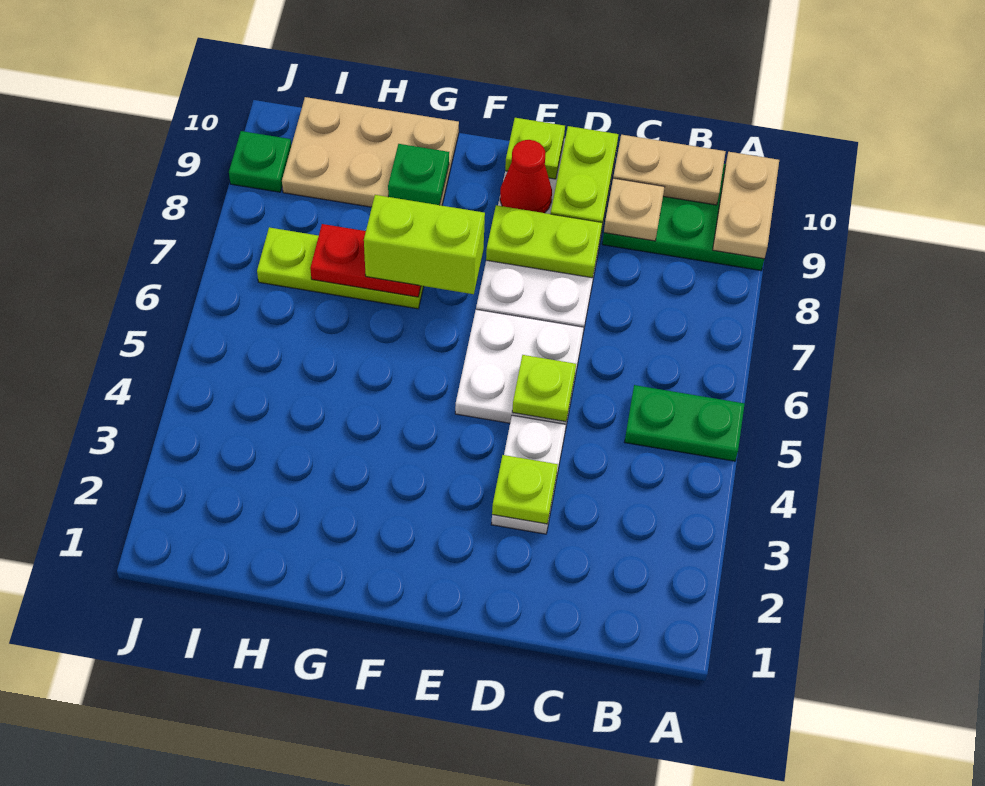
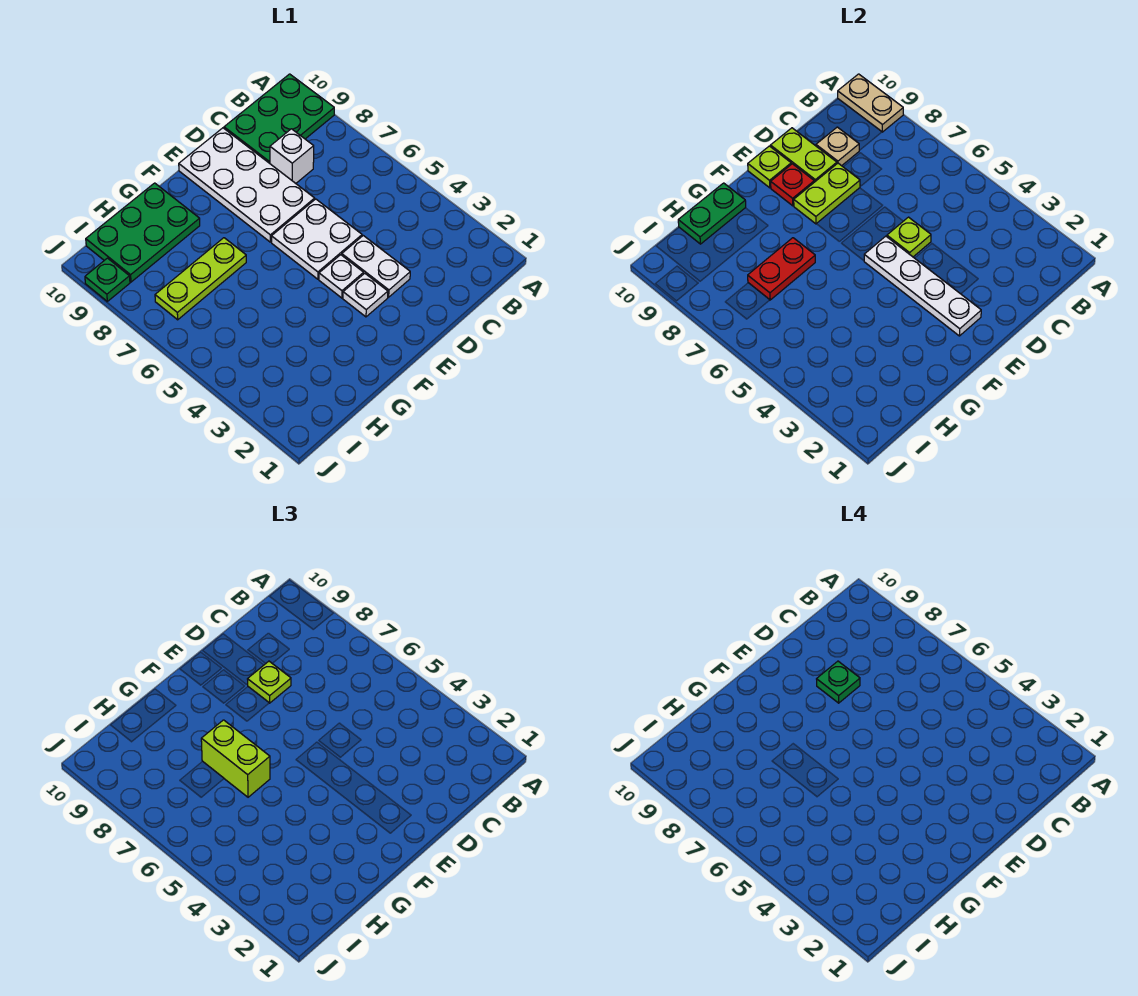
green plate A5:B5 level 1 -> green plate G10:H10 level 2
tan plate B10:C10 level 2 -> none
none -> white brick C8 level 1
lime plate D3 level 2 -> lime plate D8 level 3
none -> white plate E2:E5 level 2
none -> white plate E3 level 1
none -> white plate E4 level 1
red cone E9 level 2 -> red plate E9 level 2
lime brick F7:G7 level 3 -> lime brick G6:G7 level 3
tan plate G9:I10 level 1 -> green plate G9:I10 level 1
green plate G9 level 2 -> green plate D8 level 4

